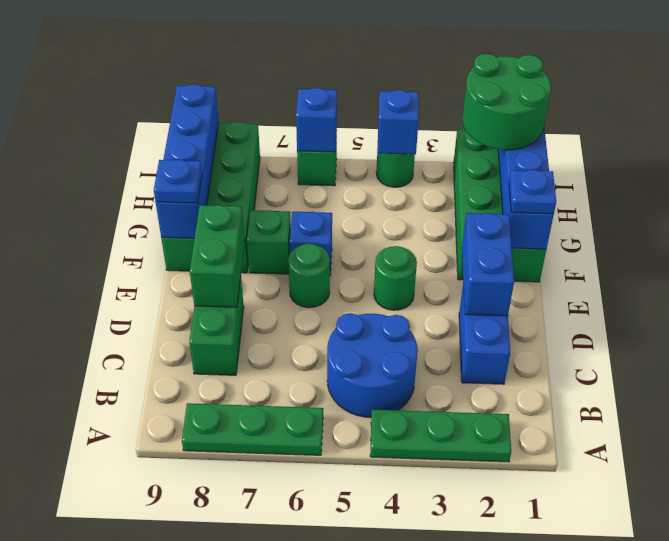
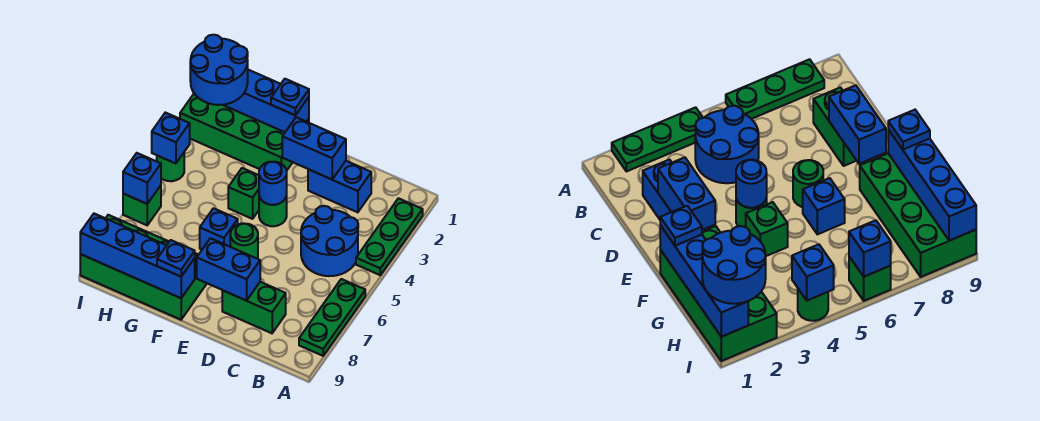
green brick D8:E8 level 2 -> blue brick D8:E8 level 2
none -> blue round brick E4 level 2
green brick F7 level 1 -> green brick F4 level 1
green round brick H1:I2 level 3 -> blue round brick H1:I2 level 3

